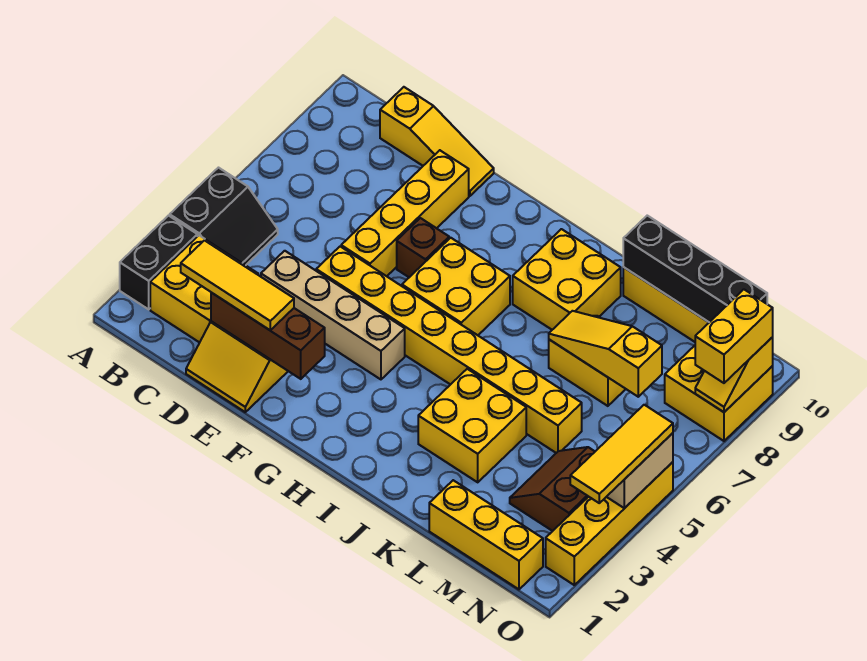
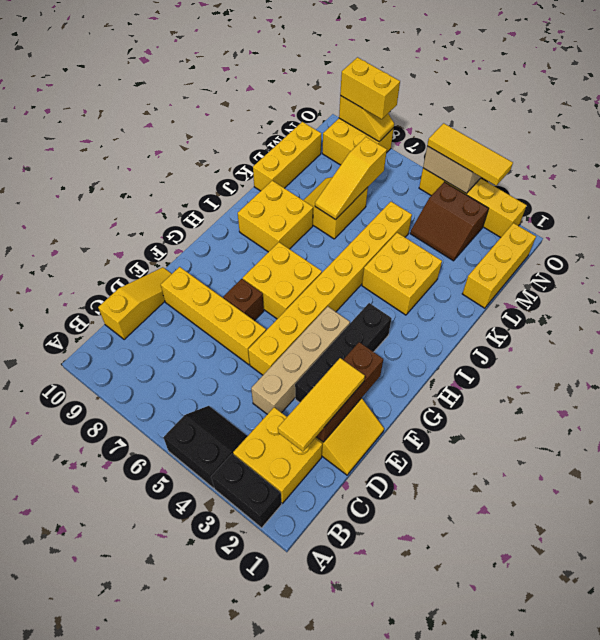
black brick K10:N10 level 2 -> black brick E3:H3 level 1

